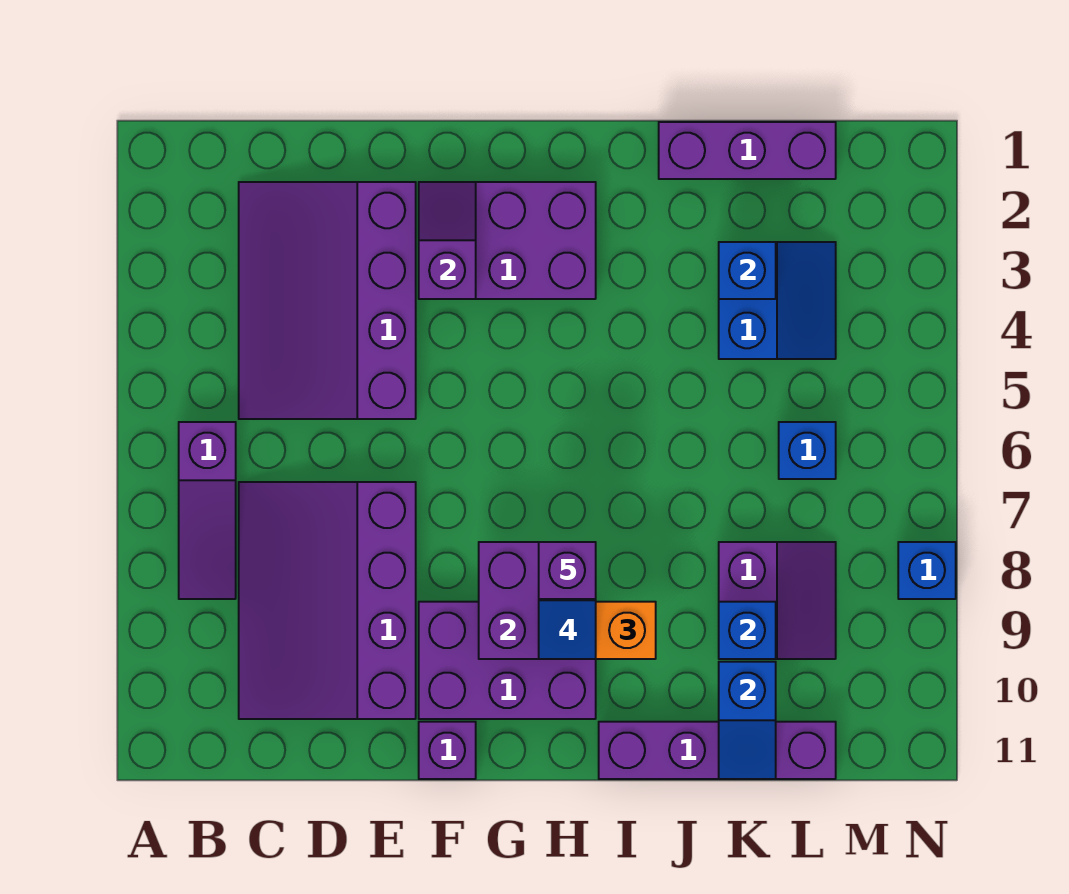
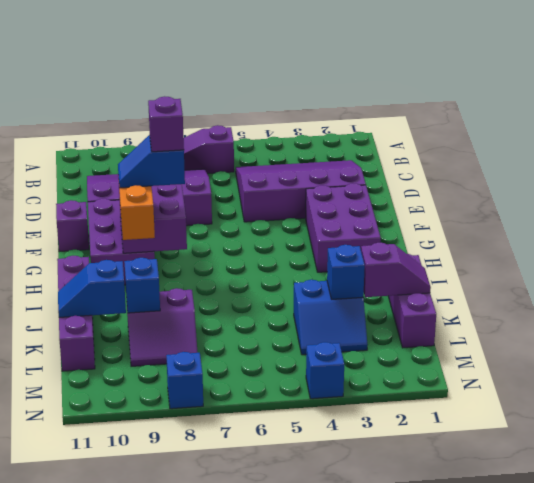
purple slope F2:F3 level 2 top 3 -> purple slope K1:K2 level 2 top 2
blue brick L6 level 1 -> blue brick N4 level 1

